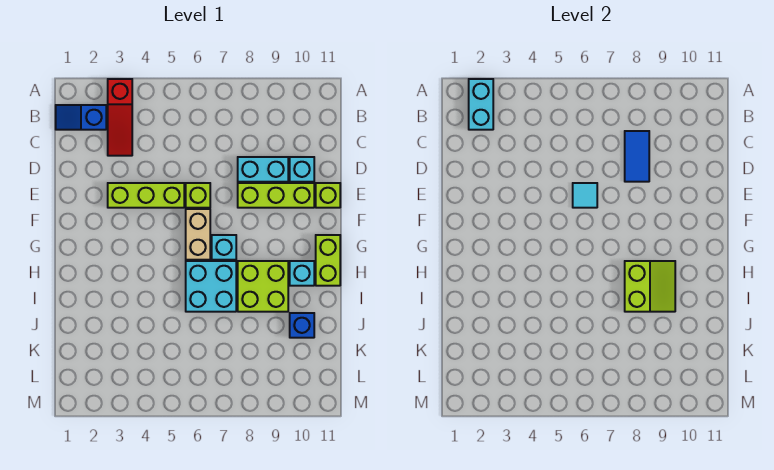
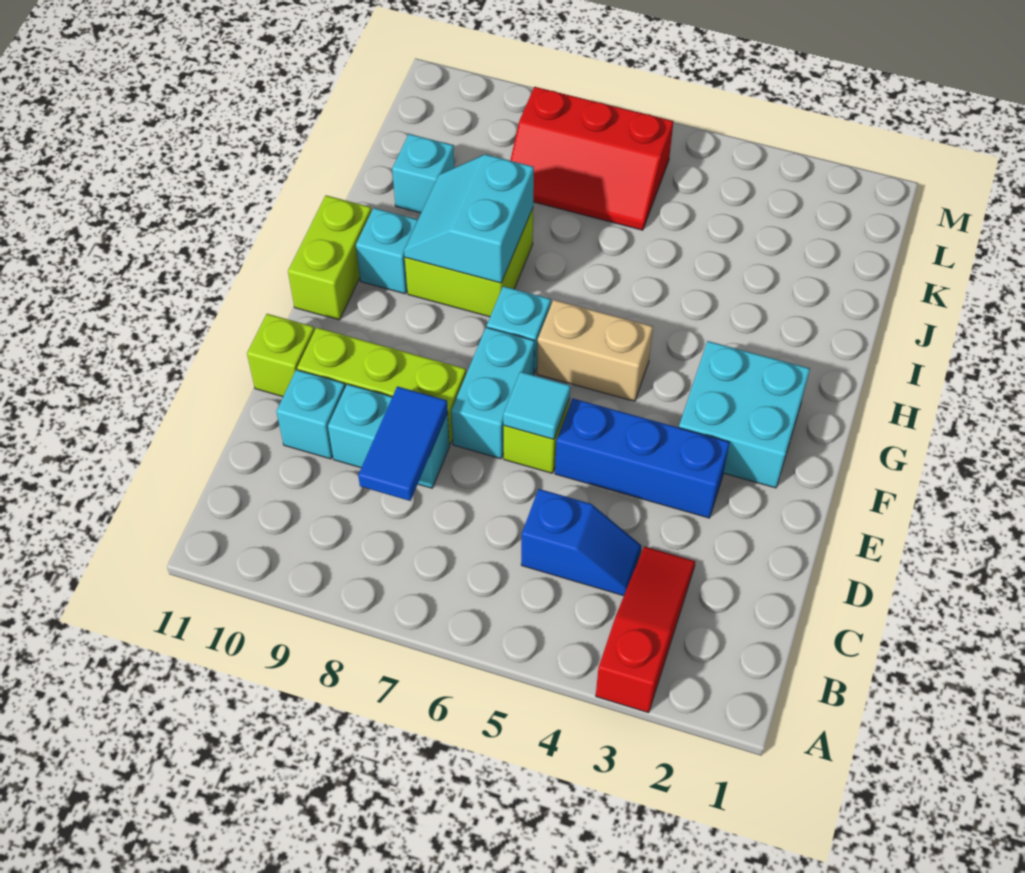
cyan brick A2:B2 level 2 -> cyan brick E7:F7 level 1
blue slope B1:B2 level 1 top 2 -> blue slope C4:C5 level 1 top 5
lime brick E3:E5 level 1 -> blue brick E3:E5 level 1
tan brick F6:G6 level 1 -> tan brick G5:G6 level 1
cyan brick H6:I7 level 1 -> cyan brick F2:G3 level 1
lime slope H8:I9 level 2 top 8 -> cyan slope H8:I9 level 2 top 8
blue brick J10 level 1 -> cyan brick J10 level 1
none -> red slope K6:L8 level 1 top L

